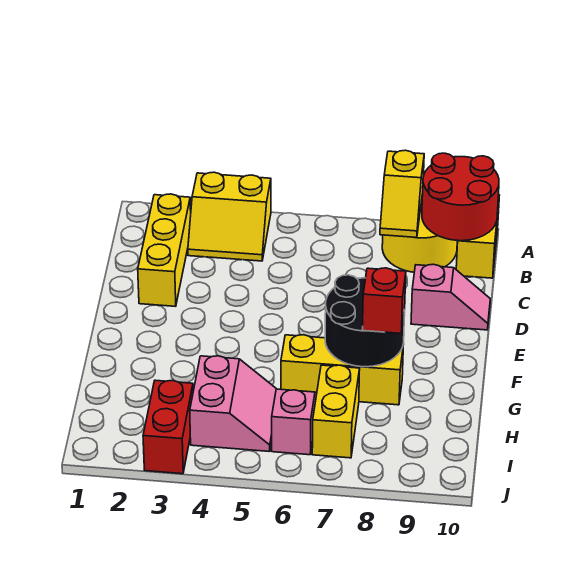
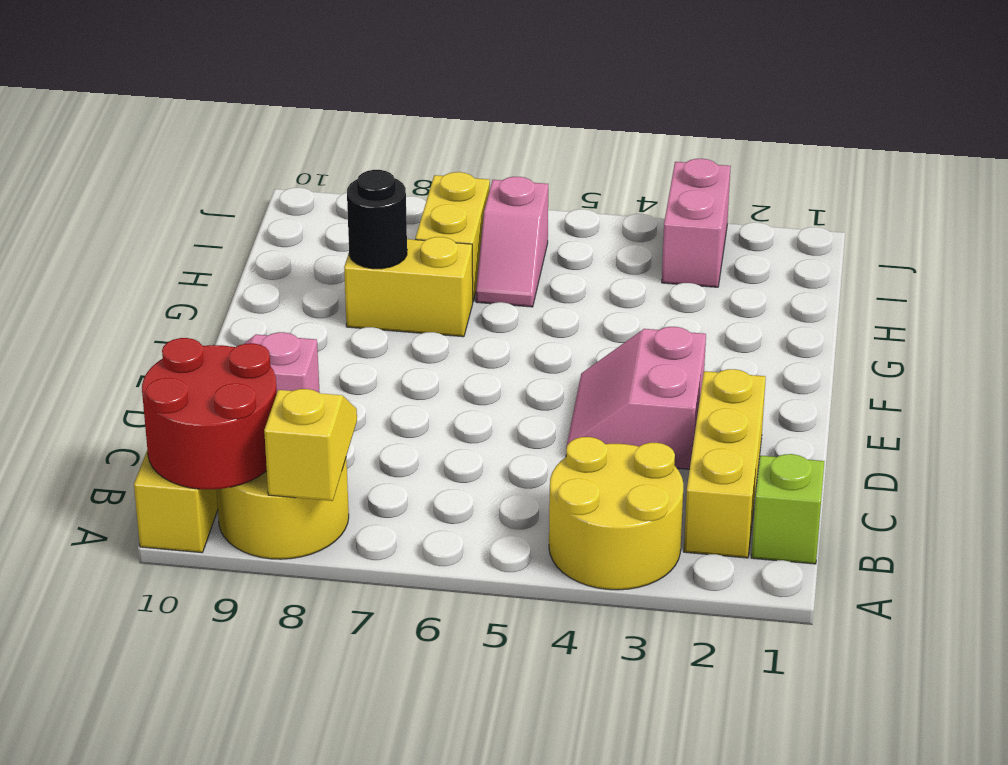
yellow slope A3:B4 level 1 top A -> yellow round brick A3:B4 level 1
none -> lime brick B1 level 1
black round brick F7:G8 level 2 -> black round brick G8 level 2
yellow brick G6:G8 level 1 -> yellow brick G7:G8 level 1
red brick G8 level 3 -> none
pink slope H4:I5 level 1 top 4 -> pink slope D3:E4 level 1 top 3
red brick I3:J3 level 1 -> pink brick I3:J3 level 1

